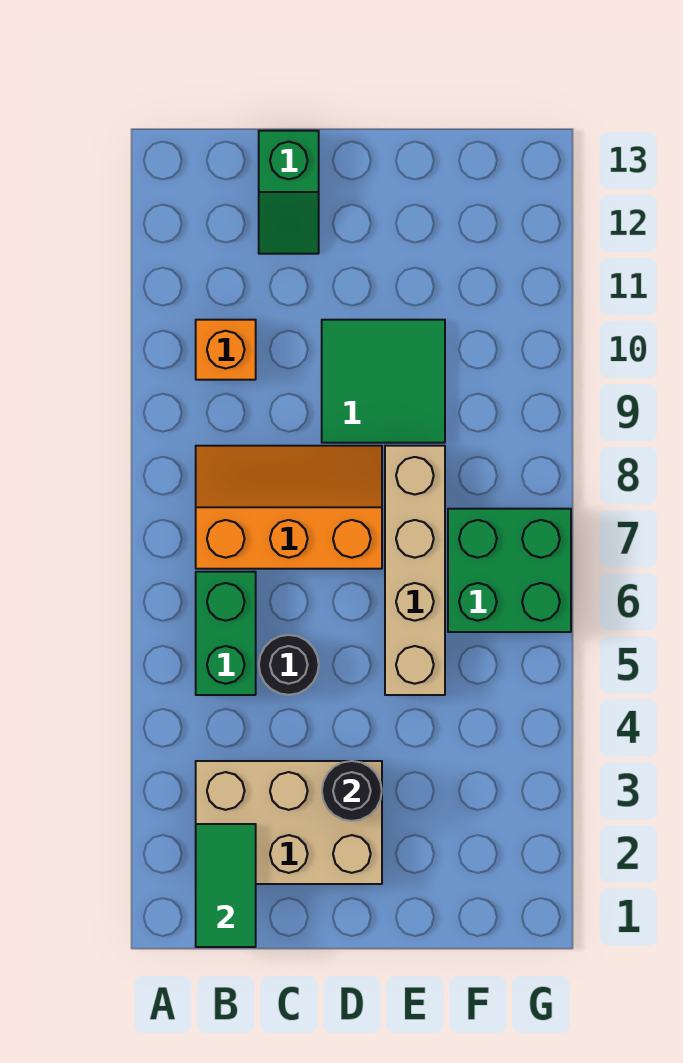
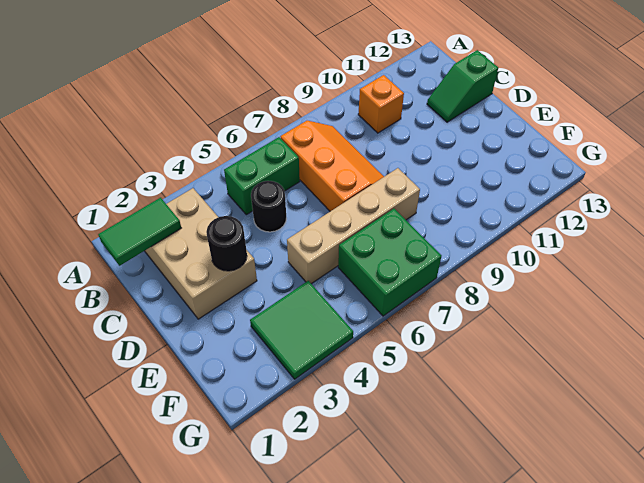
green tile D9:E10 level 1 -> green tile F3:G4 level 1

